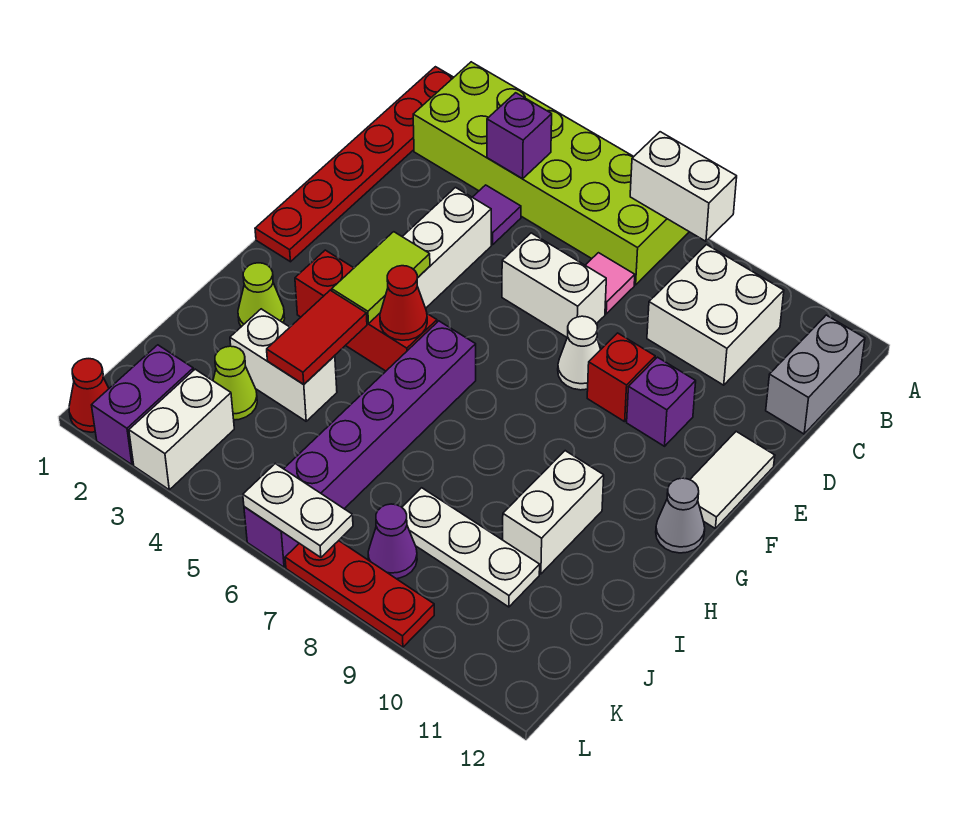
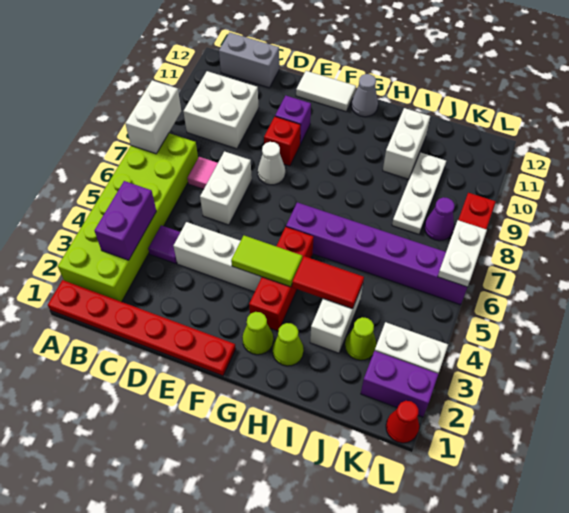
purple brick B4 level 2 -> purple brick B3:B4 level 2
none -> lime cone G2 level 1
red cone G5 level 2 -> none
white brick H10:I10 level 1 -> white brick I10:I11 level 1

